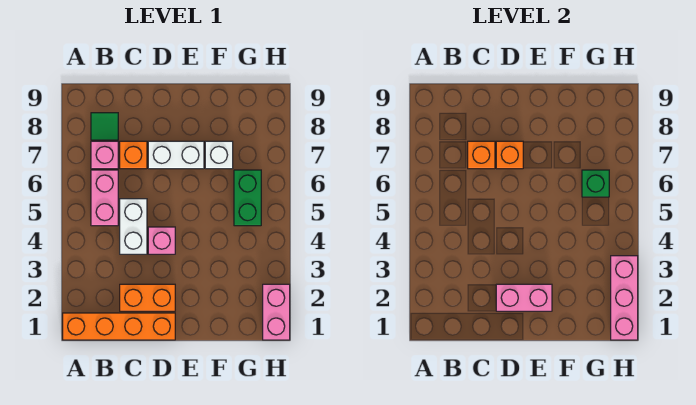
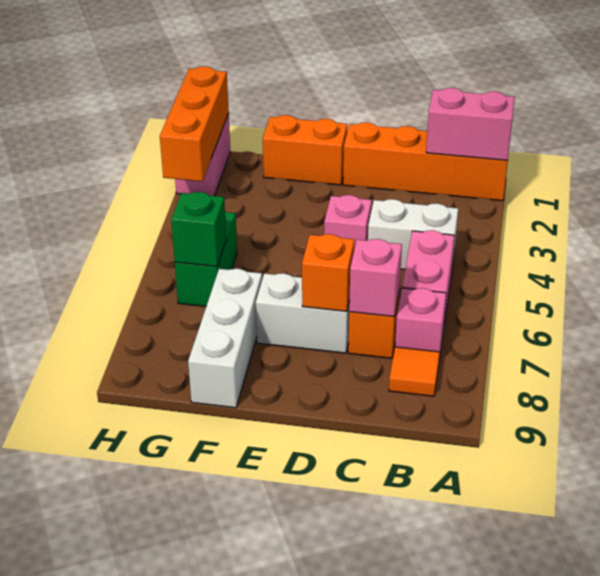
green tile B8 level 1 -> orange tile B8 level 1
orange brick C2:D2 level 1 -> orange brick E1:F1 level 1
white brick C4:C5 level 1 -> white brick B4:C4 level 1
orange brick C7 level 2 -> pink brick C7 level 2
pink brick D2:E2 level 2 -> pink brick A1:B1 level 2
white brick F7 level 1 -> white brick F7:F9 level 1
pink brick H1:H3 level 2 -> orange brick H1:H3 level 2

